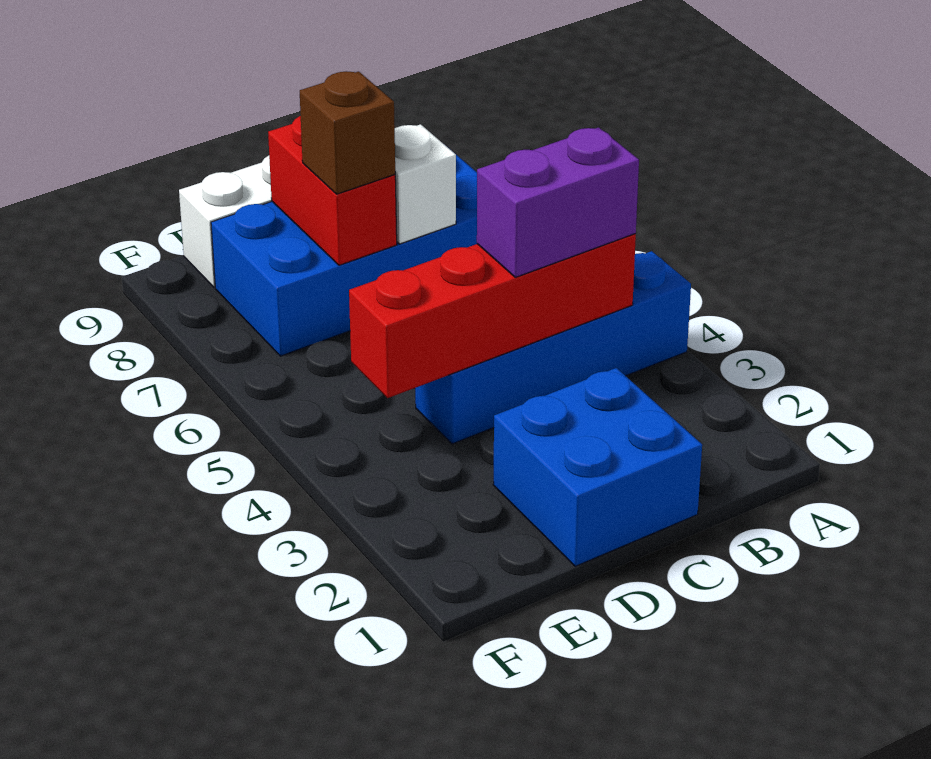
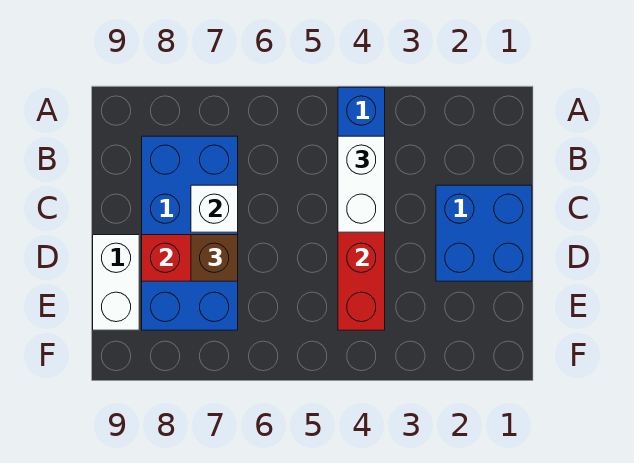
purple brick B4:C4 level 3 -> white brick B4:C4 level 3

